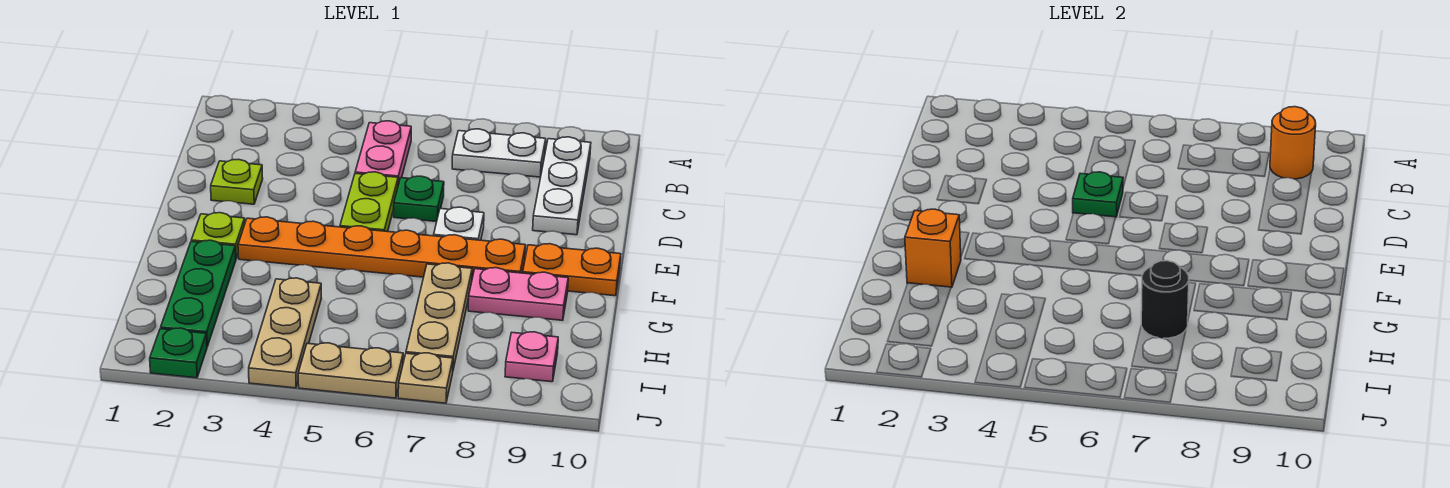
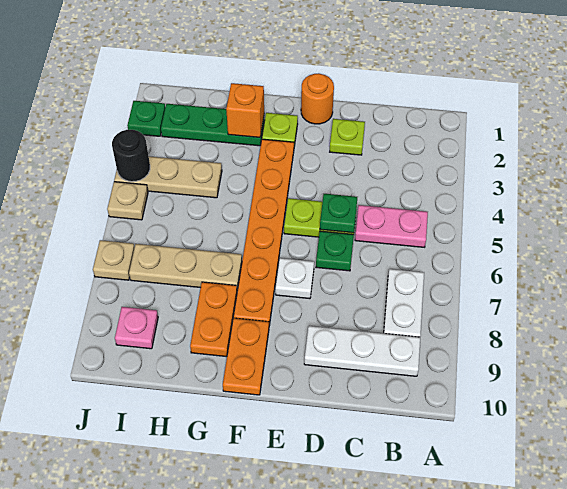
orange round brick B9 level 2 -> orange round brick E1 level 1
pink plate G8:G9 level 1 -> orange plate G8:G9 level 1
black round brick H7 level 2 -> black round brick J4 level 2
tan plate J5:J6 level 1 -> tan plate J5 level 1

